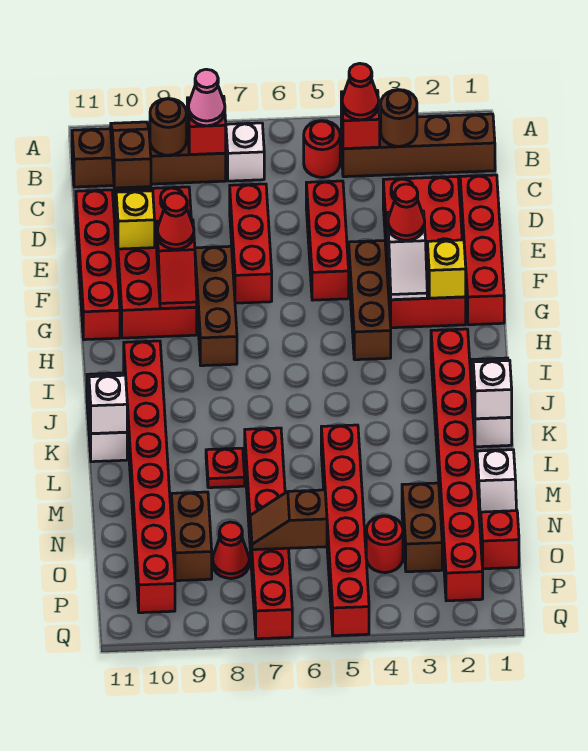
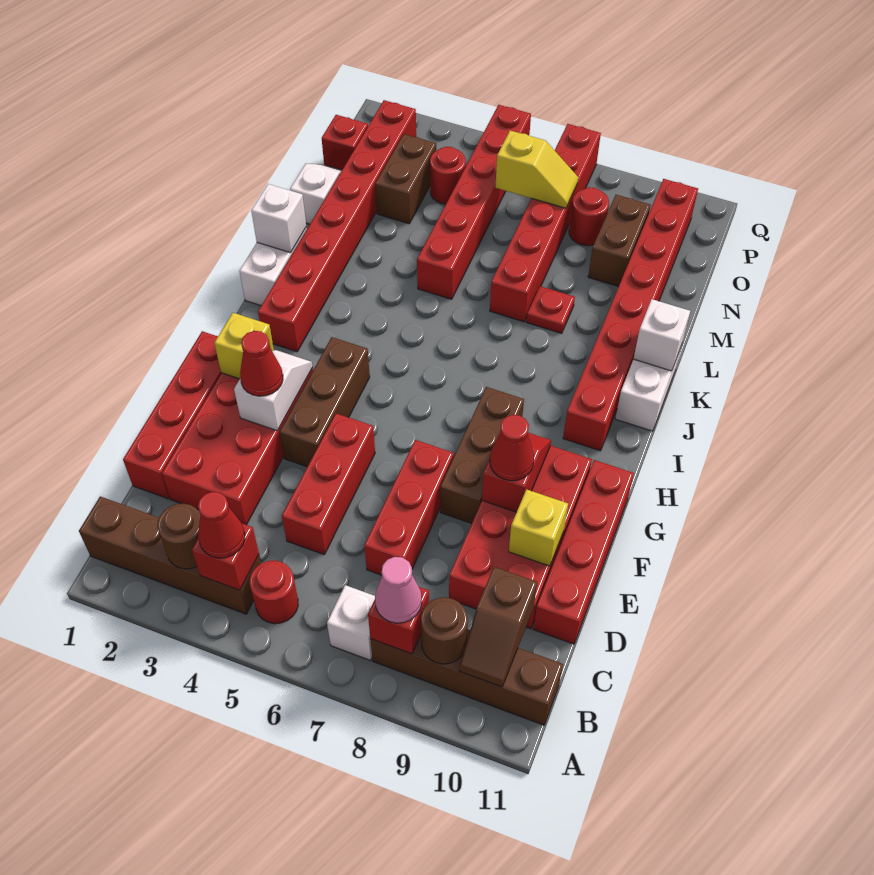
brown slope O6:O7 level 2 top 6 -> yellow slope O6:O7 level 2 top 6
red cone O8 level 1 -> red round brick O8 level 1

